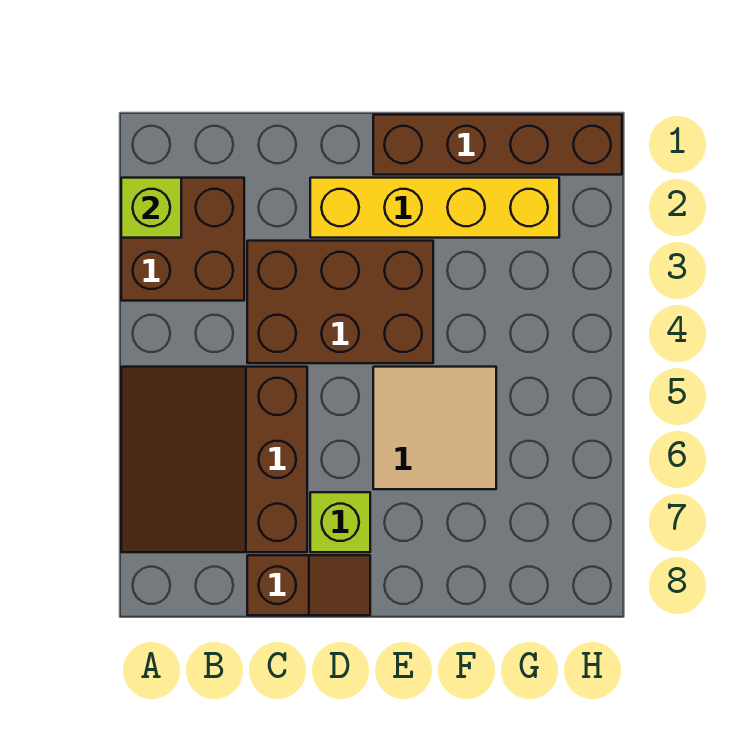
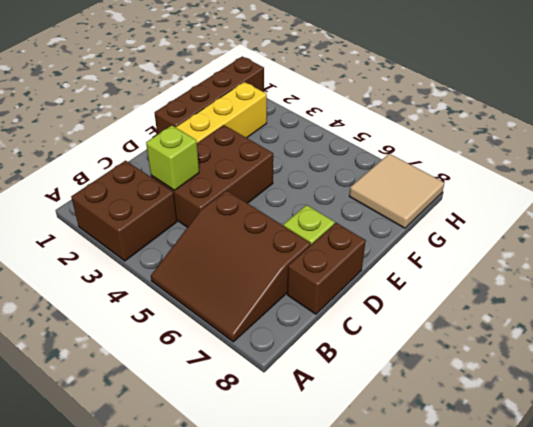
lime brick A2 level 2 -> lime brick C3 level 2
brown slope C8:D8 level 1 top C -> brown brick C8:D8 level 1
tan tile E5:F6 level 1 -> tan tile G7:H8 level 1

